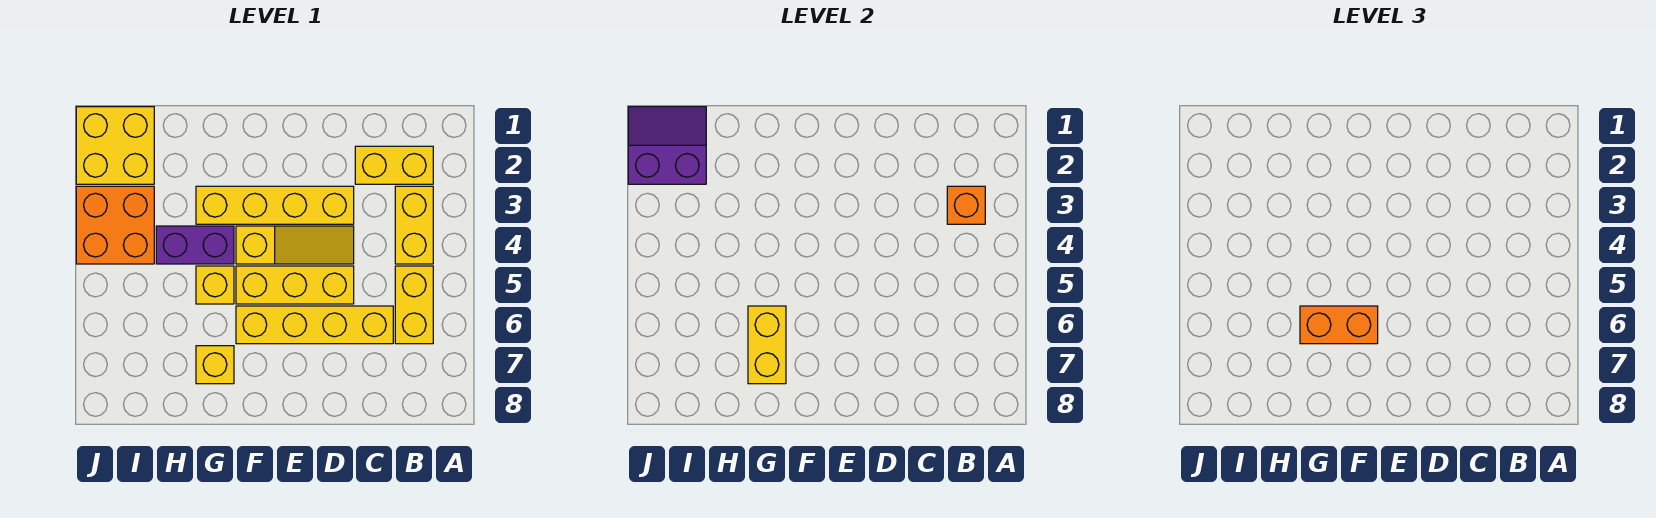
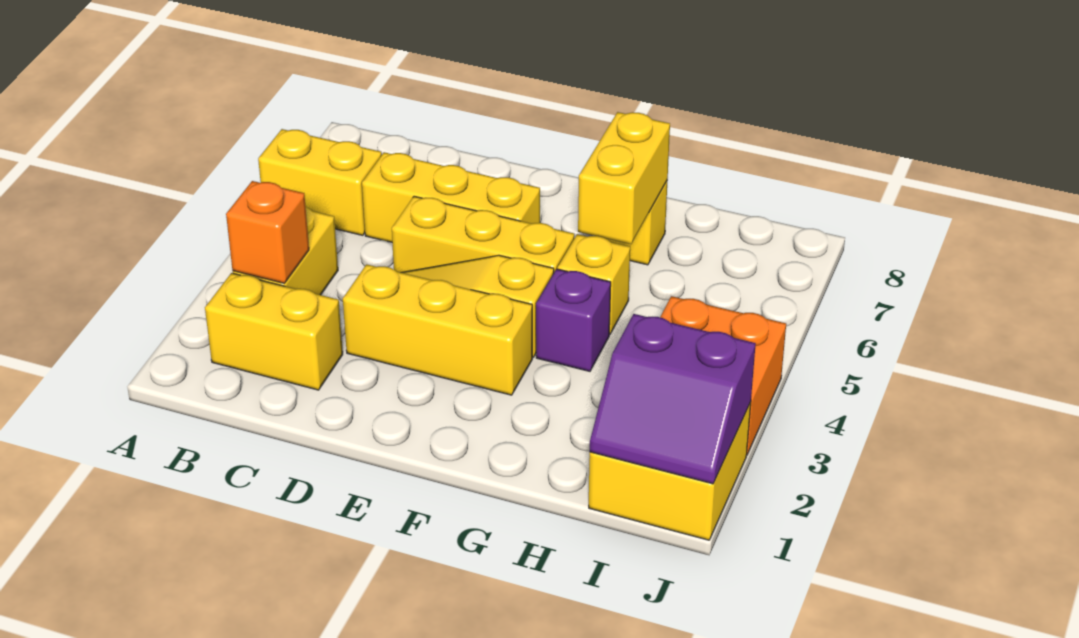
yellow brick B5:B6 level 1 -> yellow brick A6:B6 level 1
yellow brick C6:F6 level 1 -> yellow brick C6:E6 level 1
yellow brick D3:G3 level 1 -> yellow brick D3:F3 level 1
orange brick F6:G6 level 3 -> none
purple brick G4:H4 level 1 -> purple brick G4 level 1

